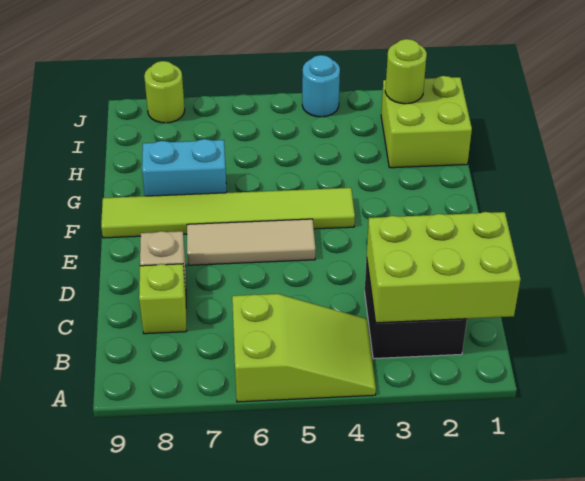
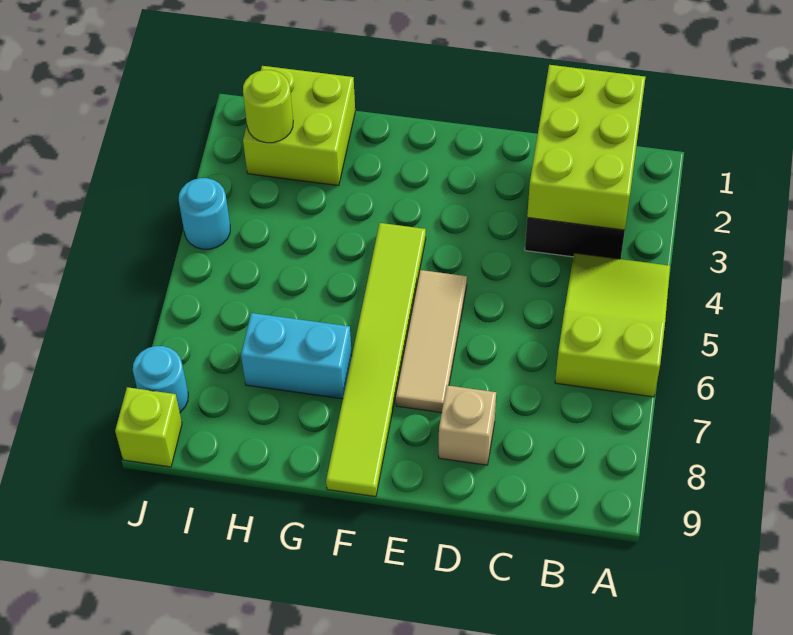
lime brick C8 level 1 -> lime brick J9 level 1
cyan brick G7:G8 level 1 -> cyan brick G7:H7 level 1
lime round brick J8 level 1 -> cyan round brick J8 level 1

